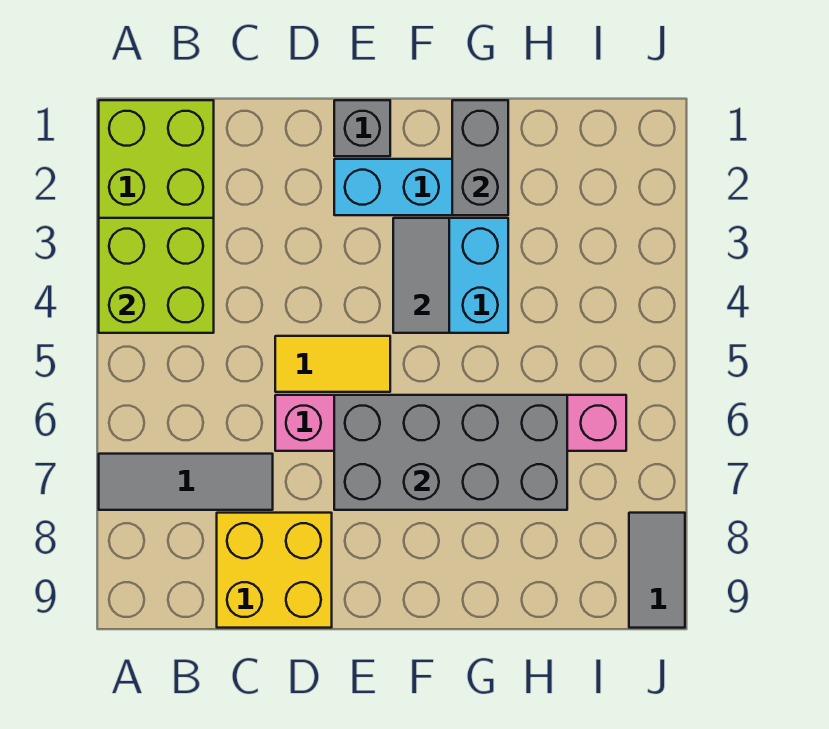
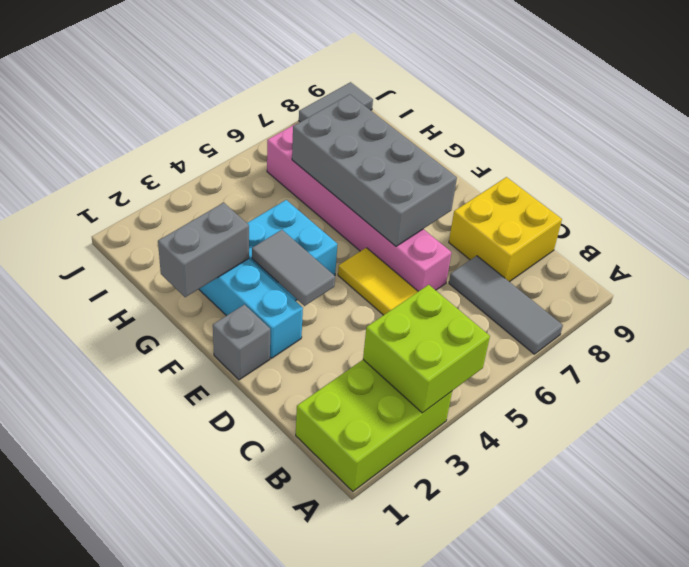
grey tile F3:F4 level 2 -> grey tile E3:F3 level 2

